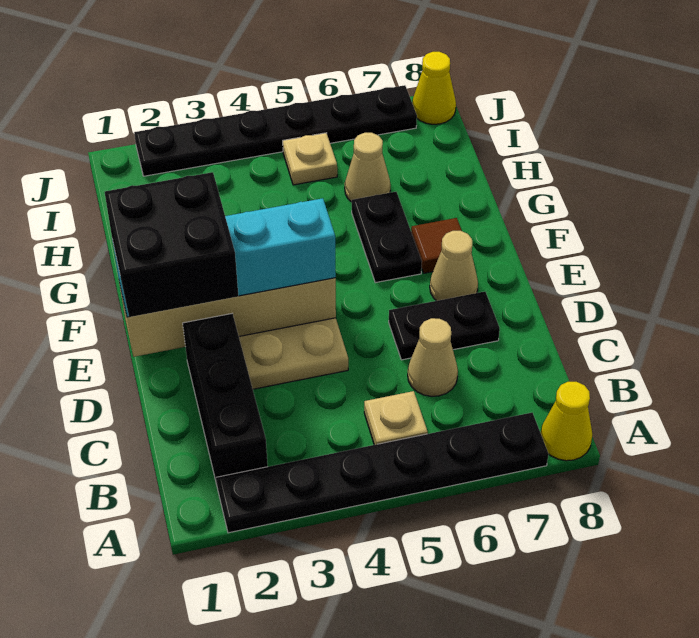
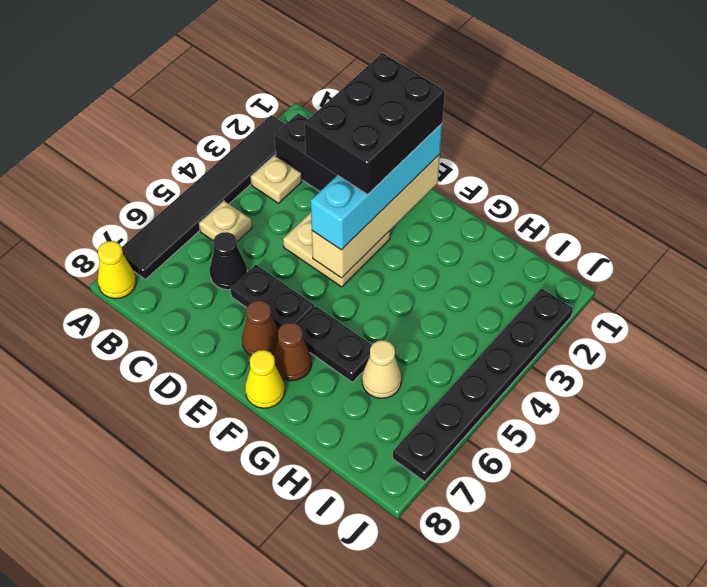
black plate A2:A7 level 1 -> black tile A2:A7 level 1
tan cone C6 level 1 -> black cone C6 level 1
black brick D1:E2 level 4 -> black brick D1:E3 level 4
black plate D6:D7 level 1 -> black plate D6:E6 level 1
tan cone E7 level 1 -> brown cone E7 level 1
brown tile F7 level 1 -> brown cone F7 level 1
tan plate I5 level 1 -> tan plate B3 level 1
yellow cone J8 level 1 -> yellow cone F8 level 1

